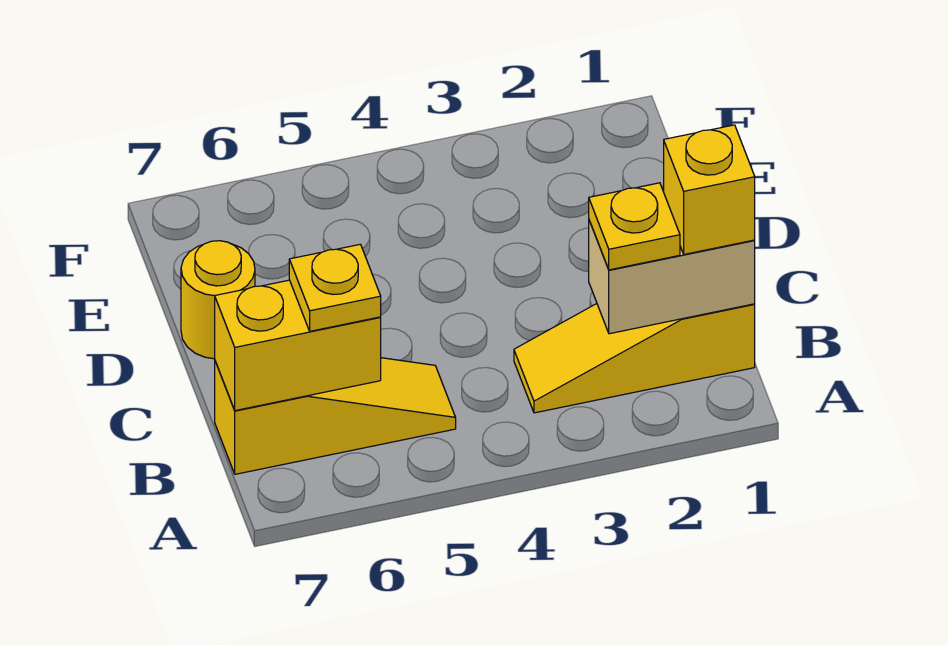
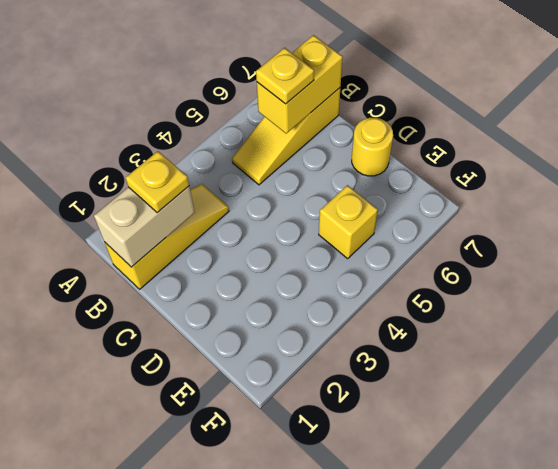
yellow brick B1 level 3 -> yellow brick E5 level 1

